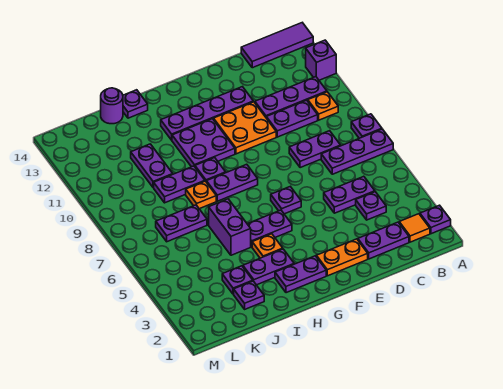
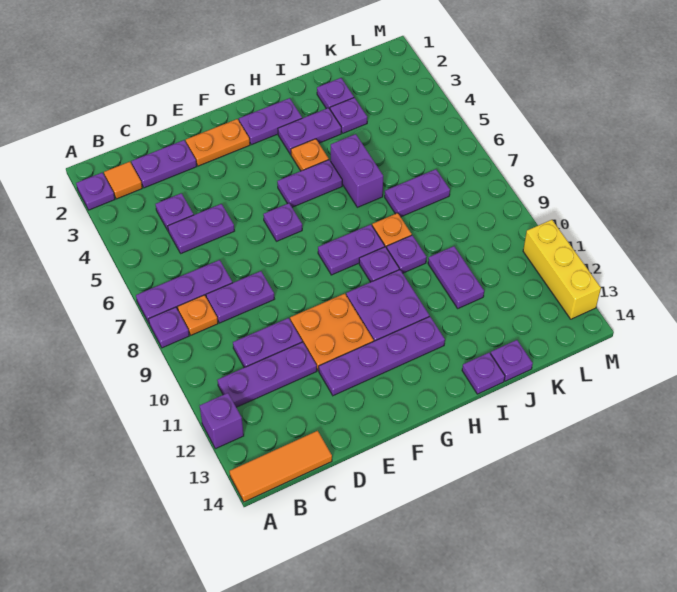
purple tile A14:C14 level 1 -> orange tile A14:C14 level 1
orange plate B10 level 1 -> orange plate B8 level 1
purple plate I9:J9 level 1 -> purple plate I9 level 1
purple round brick J14 level 1 -> purple plate J14 level 1
none -> yellow brick M11:M13 level 1

